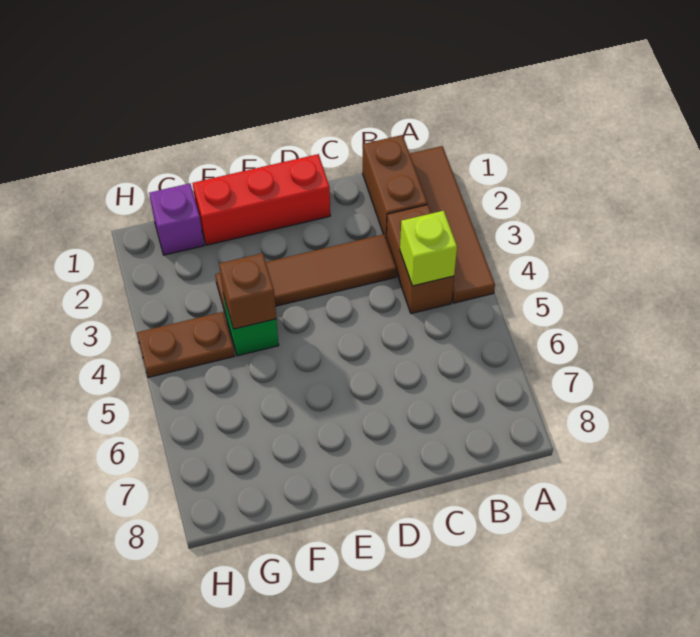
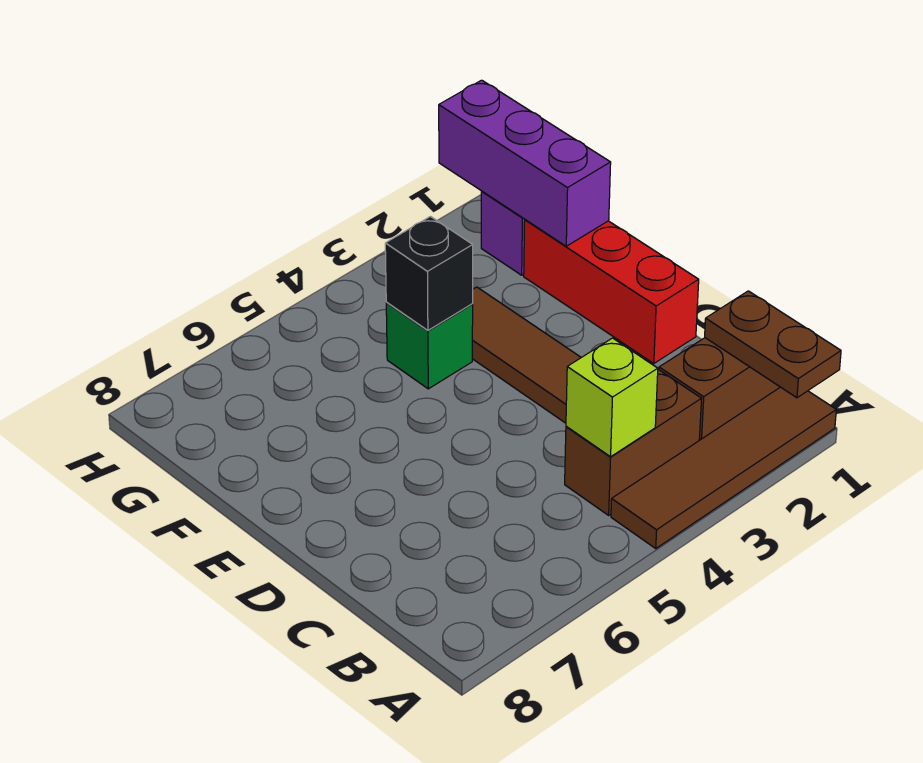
none -> purple brick F1:H1 level 2
brown brick F4 level 2 -> black brick F4 level 2
brown plate G4:H4 level 1 -> brown plate A1:B1 level 2

